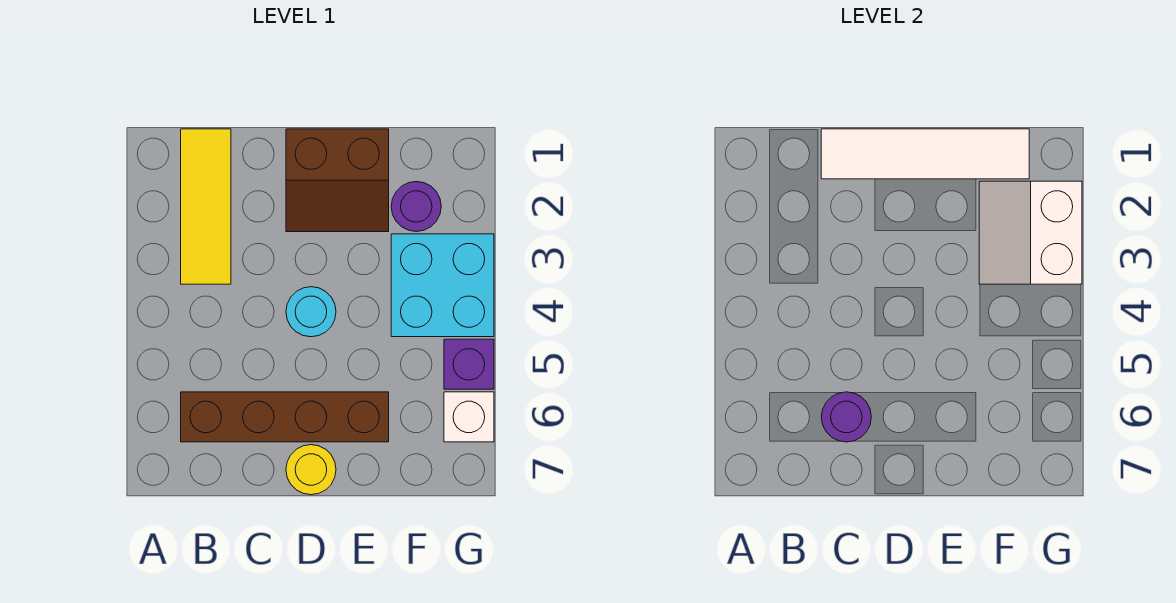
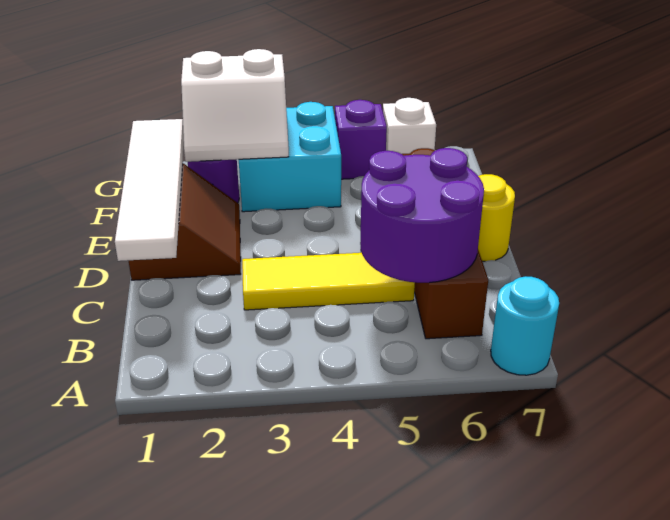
yellow tile B1:B3 level 1 -> yellow tile C3:C5 level 1
purple round brick C6 level 2 -> purple round brick B5:C6 level 2
cyan round brick D4 level 1 -> cyan round brick A7 level 1

